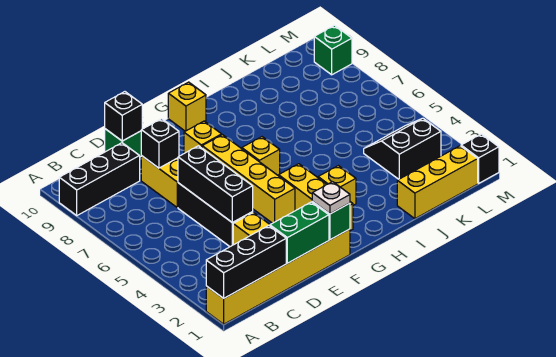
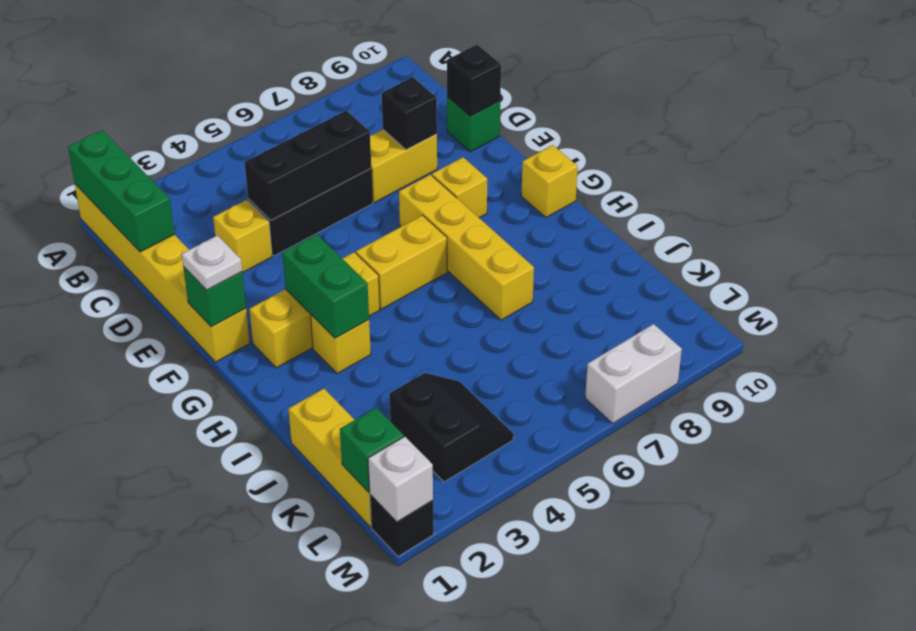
black brick A1:C1 level 2 -> green brick A1:C1 level 2
black brick A9:C9 level 1 -> none
green brick D1:E1 level 2 -> green brick G3:H3 level 2
yellow brick F4:F7 level 1 -> yellow brick F7:I7 level 1
yellow brick G6 level 1 -> yellow brick G5:G6 level 1
none -> white brick M1 level 2
none -> white brick M7:M8 level 1
green brick M9 level 1 -> green brick L1 level 2

